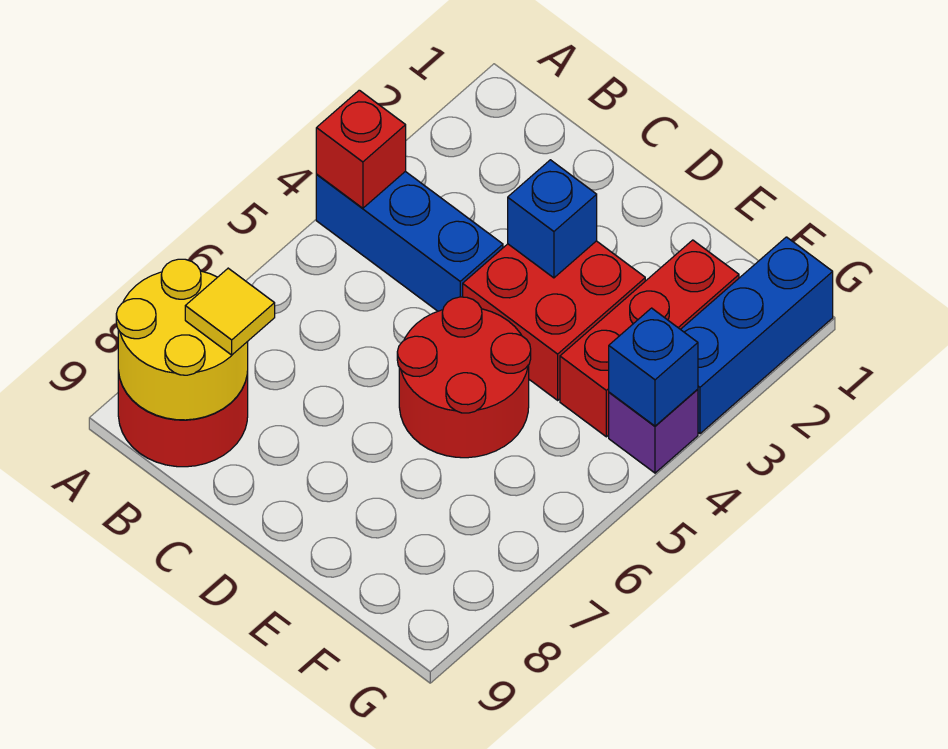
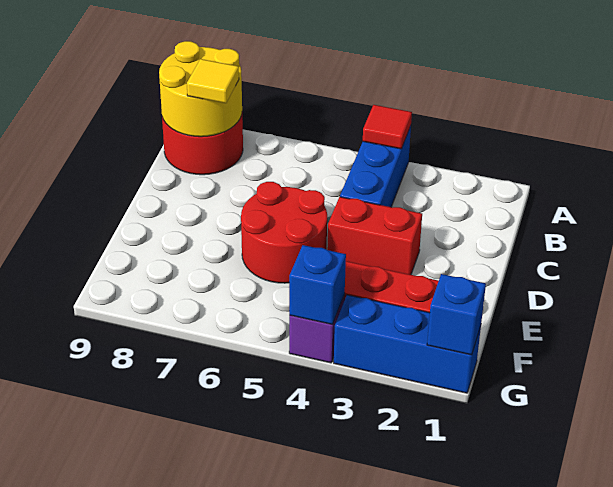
red brick A4 level 2 -> red tile A4 level 2
red brick D3:E4 level 1 -> red brick D3:D4 level 1
blue brick D3 level 2 -> blue brick G1 level 2

